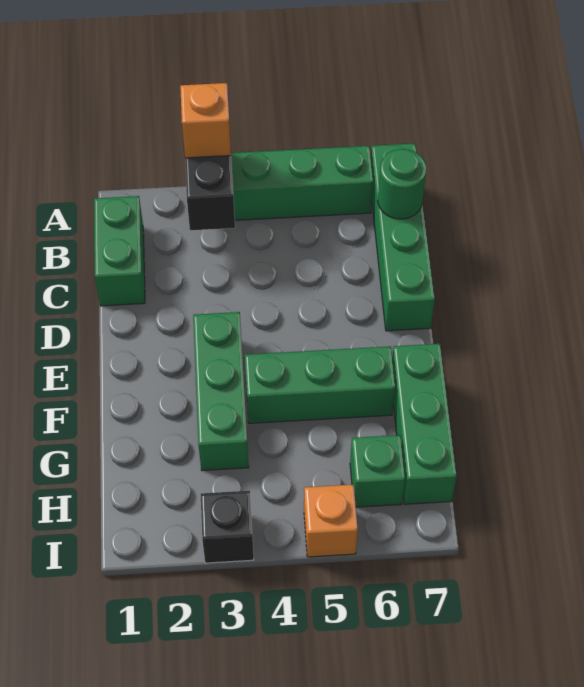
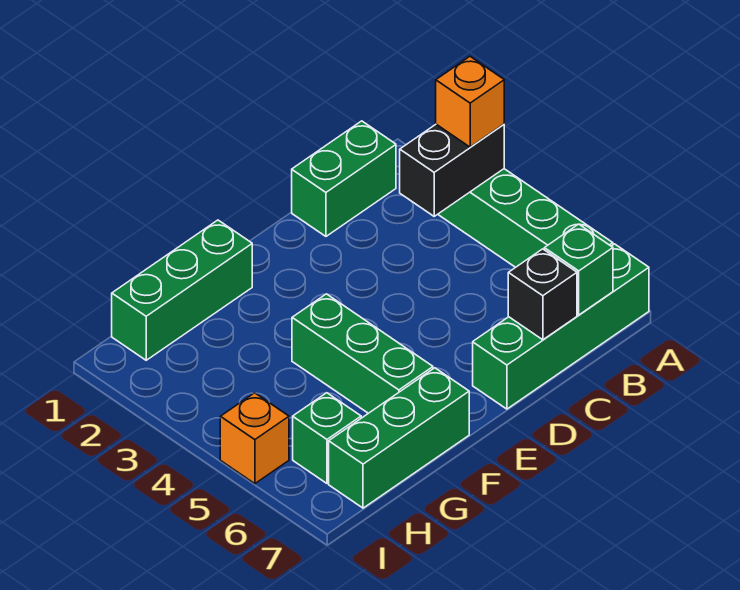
green round brick B7 level 2 -> green brick B7 level 2
green brick E3:G3 level 1 -> green brick F1:H1 level 1
black brick I3 level 1 -> black brick C7 level 2

